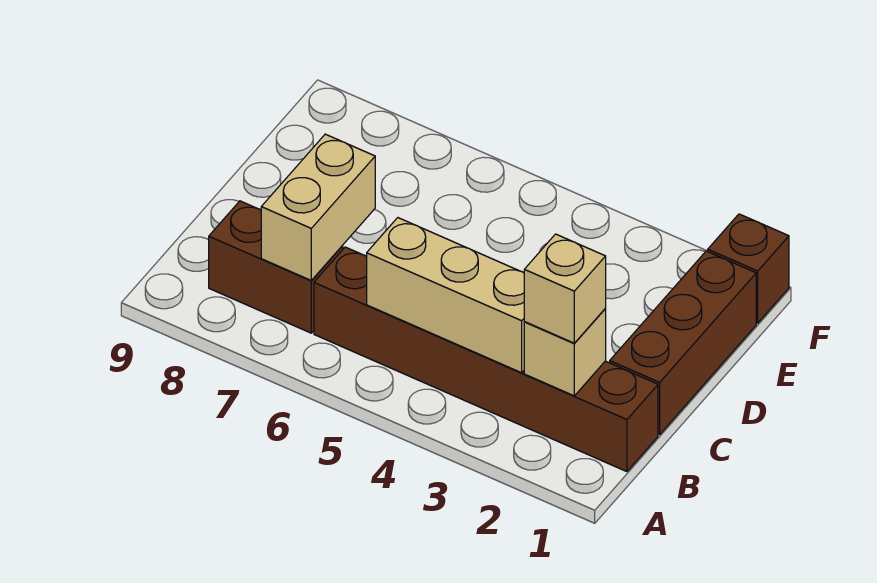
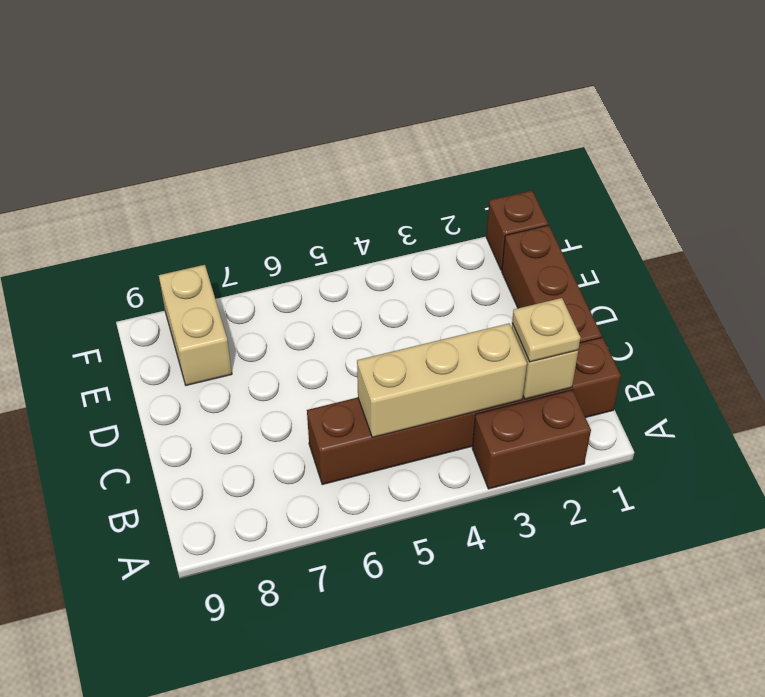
tan brick B2 level 3 -> tan plate B2 level 3
brown brick B7:B8 level 1 -> brown brick A2:A3 level 1
tan brick B7:C7 level 2 -> tan brick E8:F8 level 1

